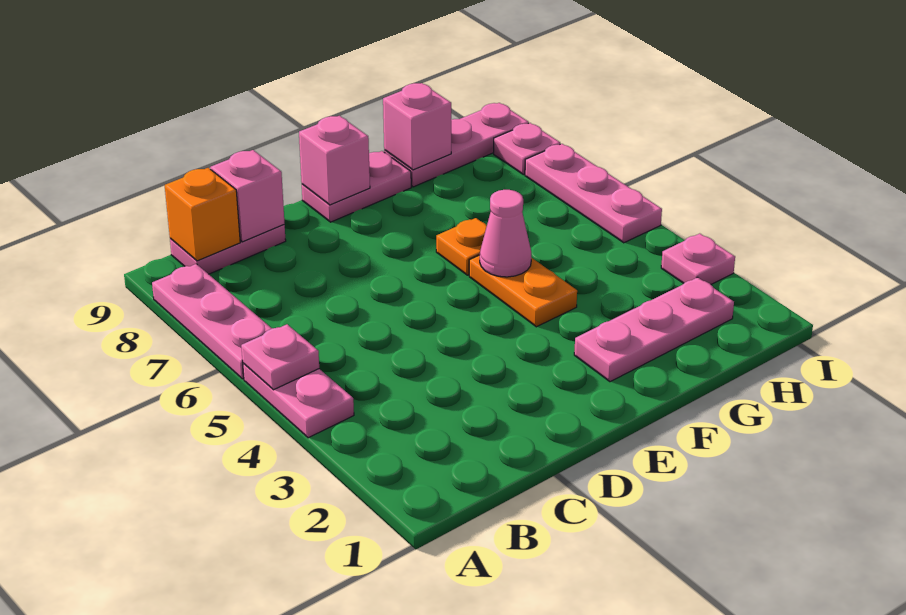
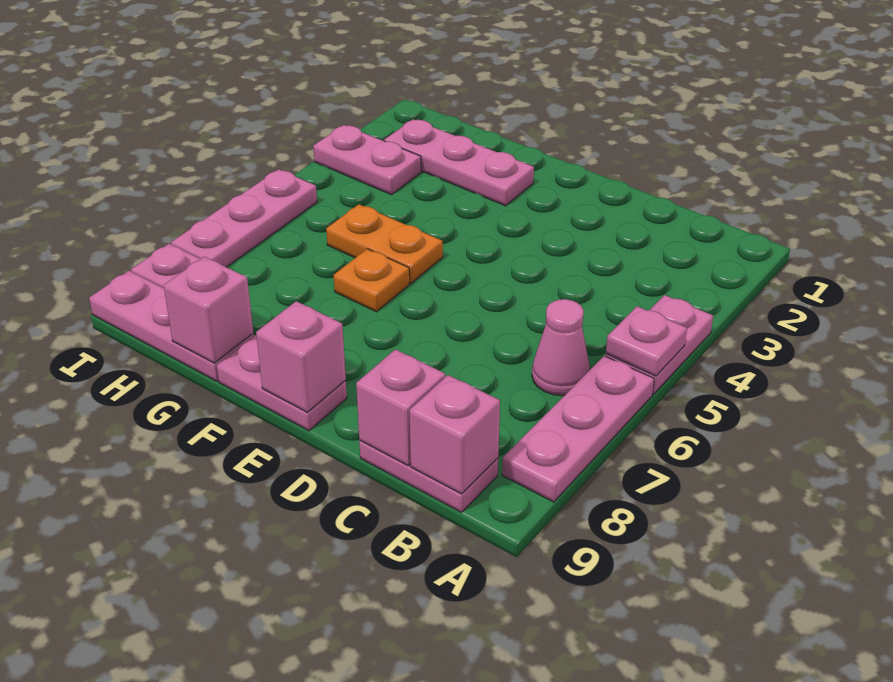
orange brick B9 level 2 -> pink brick B9 level 2
orange plate F4:F5 level 1 -> orange plate F5:G5 level 1
pink cone F5 level 2 -> pink cone B6 level 1
pink plate I3 level 1 -> pink plate H3:I3 level 1

